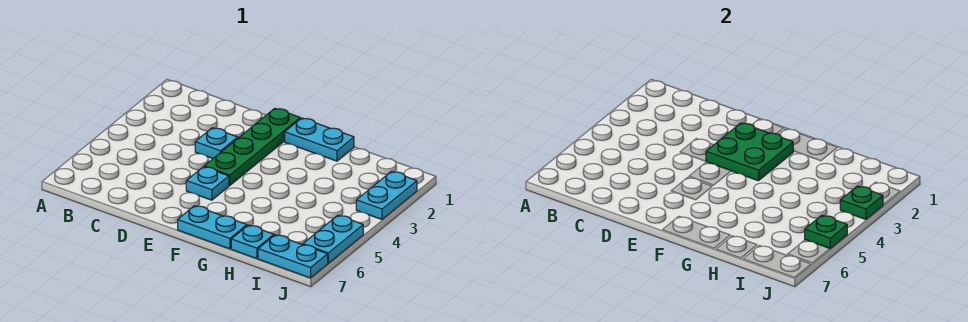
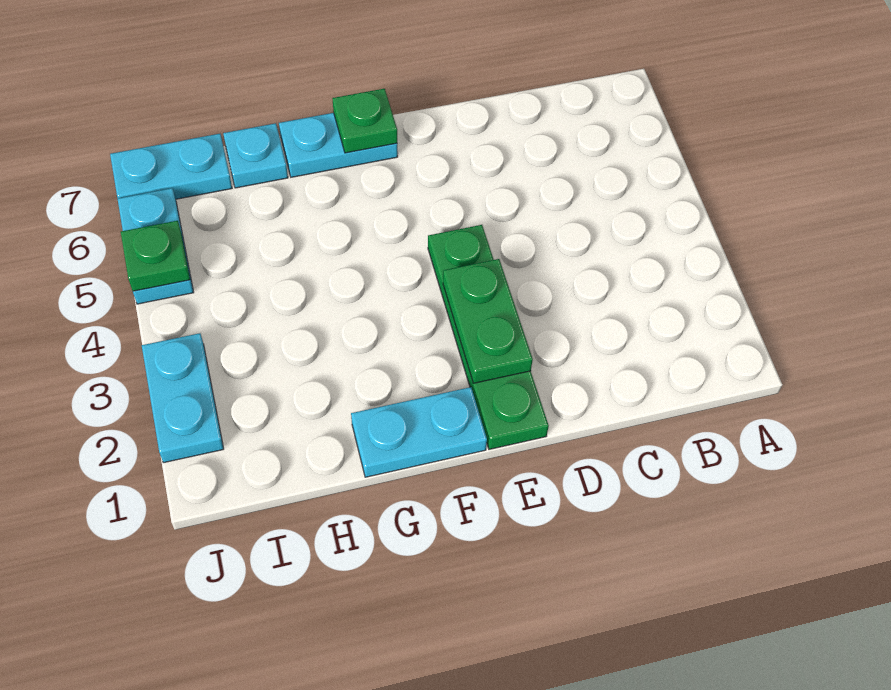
cyan plate D3 level 1 -> none
green plate E2:F3 level 2 -> green plate E2:E3 level 2
cyan plate E5 level 1 -> none
green plate J3 level 2 -> green plate F7 level 2

